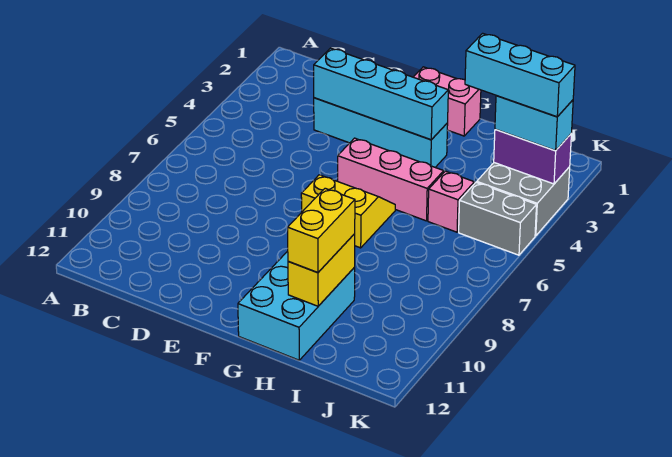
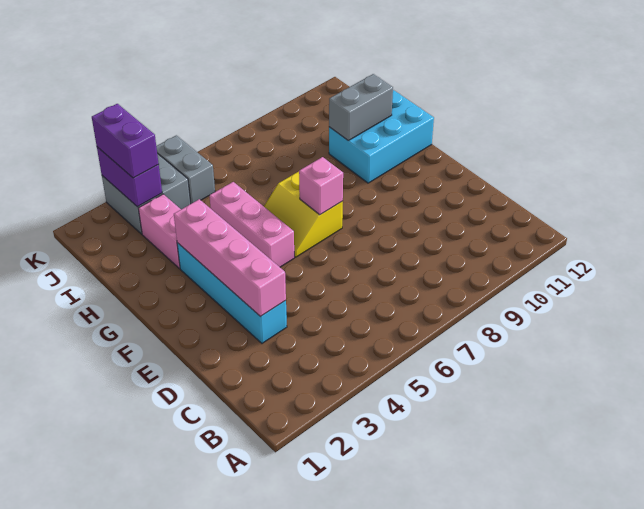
cyan brick D3:G3 level 2 -> pink brick D3:G3 level 2
pink brick F1:G1 level 1 -> pink brick H3:I3 level 1
yellow brick H10:H11 level 2 -> grey brick H10:H11 level 2
yellow brick H10:H11 level 3 -> none
cyan brick I3:K3 level 4 -> none
pink brick I5 level 1 -> pink brick F7 level 2
cyan brick J3:K3 level 3 -> purple brick J3:K3 level 3

